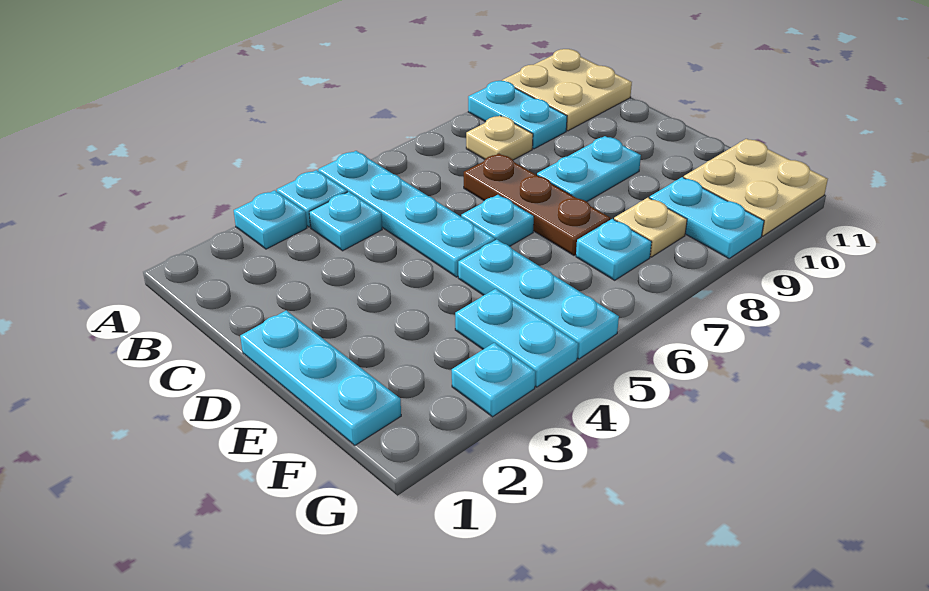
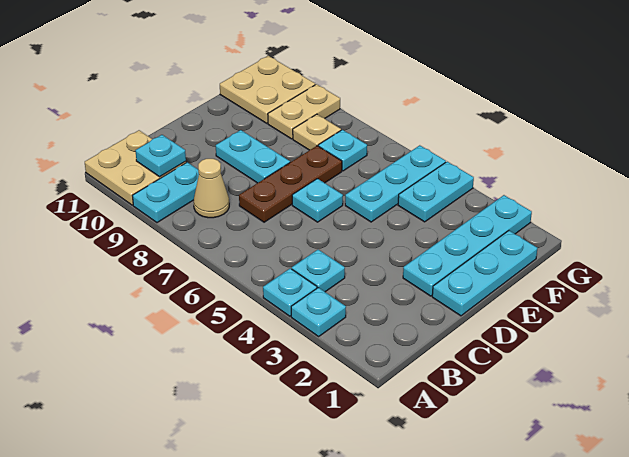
cyan plate A5:D5 level 1 -> cyan plate D2:G2 level 1
tan plate B8 level 1 -> tan cone B8 level 1
cyan plate F9:G9 level 1 -> tan plate F9:G9 level 1
cyan plate G3 level 1 -> cyan plate B10 level 2

